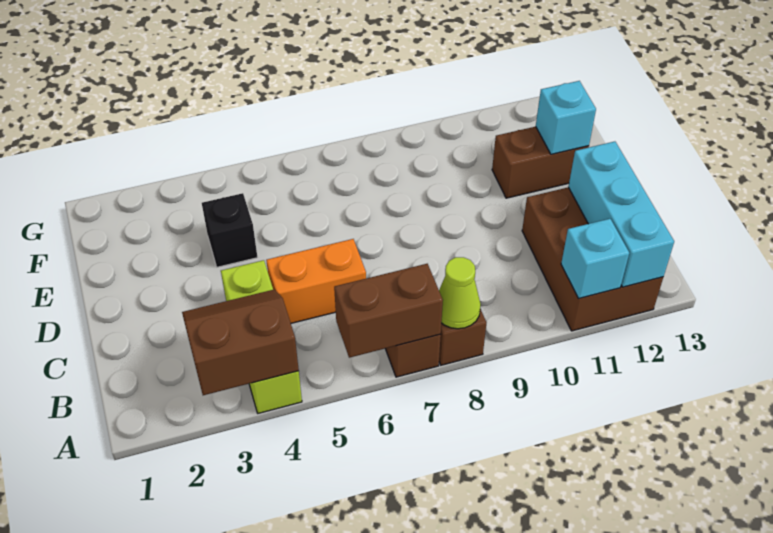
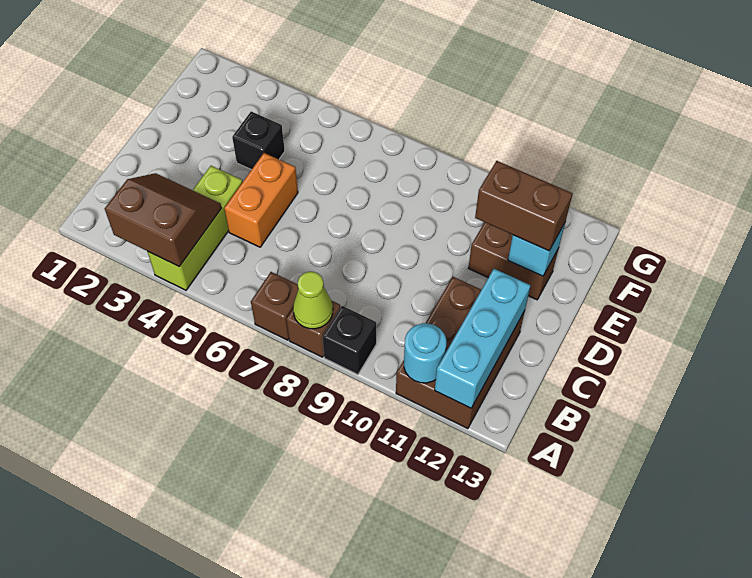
brown brick A6:A7 level 2 -> brown brick E11:E12 level 3
none -> black brick A9 level 1
cyan brick A11 level 2 -> cyan round brick A11 level 2
orange brick C5:C6 level 1 -> orange brick C5:D5 level 1

